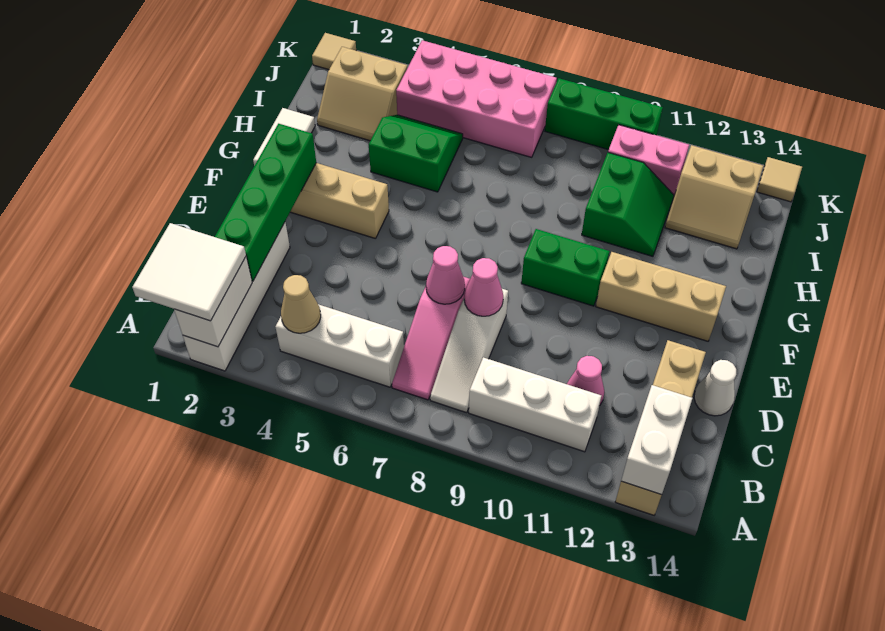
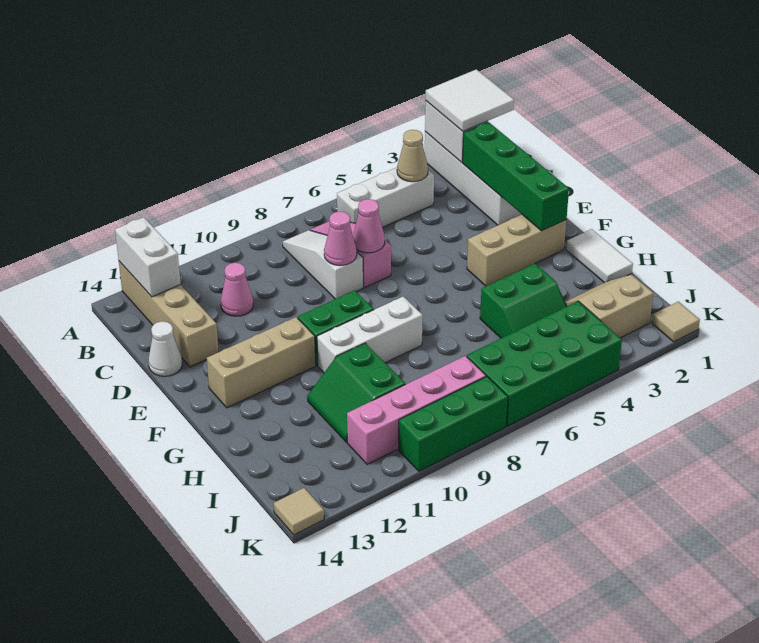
white brick B9:B11 level 1 -> white brick G8:G10 level 1
tan slope I12:J13 level 1 top J -> none
pink brick J4:K7 level 1 -> green brick J4:K7 level 1
pink brick J10:J11 level 1 -> pink brick J8:J11 level 1

